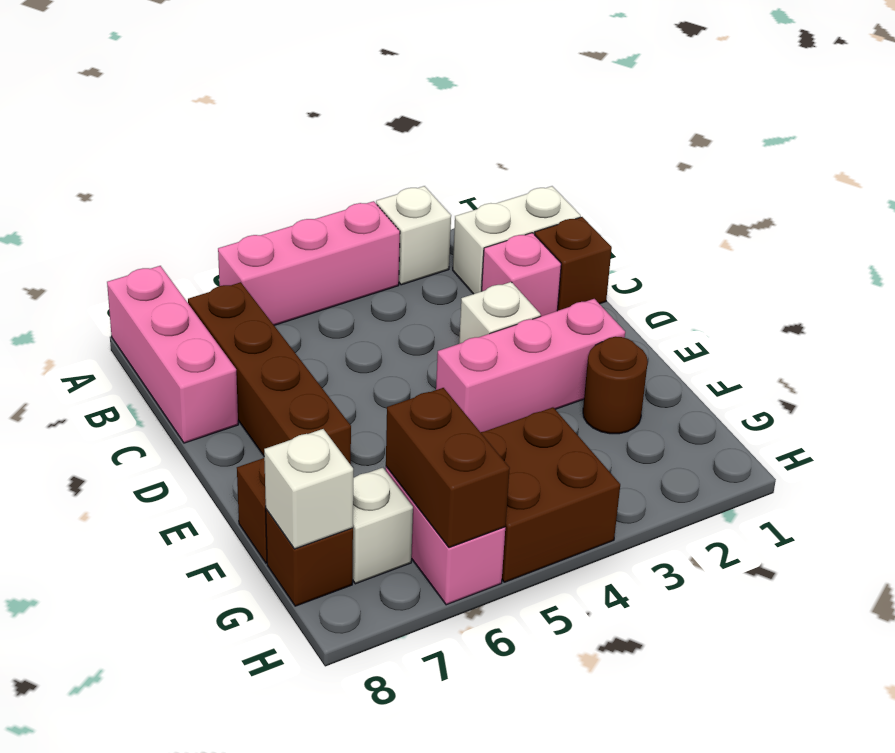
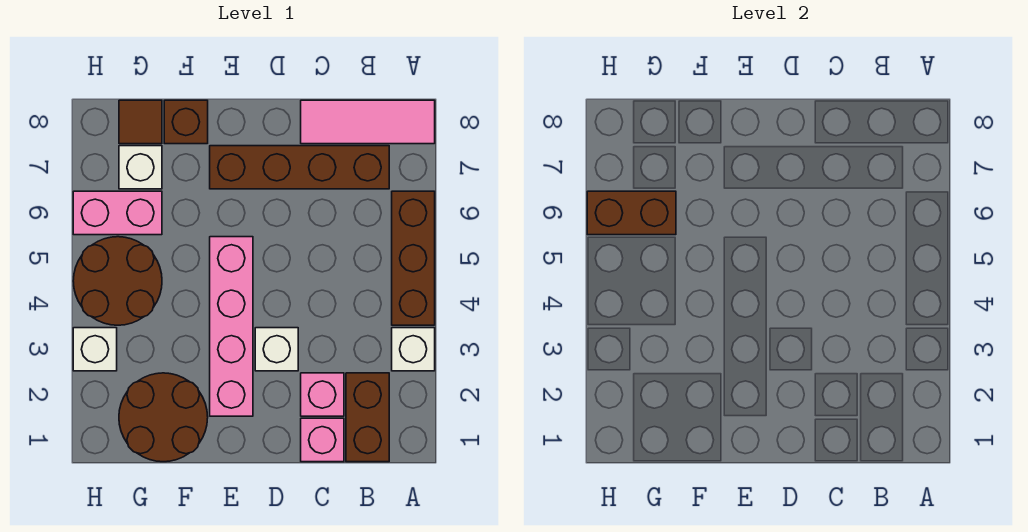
pink brick A4:A6 level 1 -> brown brick A4:A6 level 1
pink brick A8:C8 level 1 -> pink tile A8:C8 level 1
white brick B1:B2 level 1 -> brown brick B1:B2 level 1
brown brick C1 level 1 -> pink brick C1 level 1
pink brick E2:E4 level 1 -> pink brick E2:E5 level 1
brown round brick F2 level 1 -> brown round brick F1:G2 level 1
brown brick G4:H5 level 1 -> brown round brick G4:H5 level 1
brown brick G8 level 1 -> brown tile G8 level 1
white brick G8 level 2 -> white brick H3 level 1

